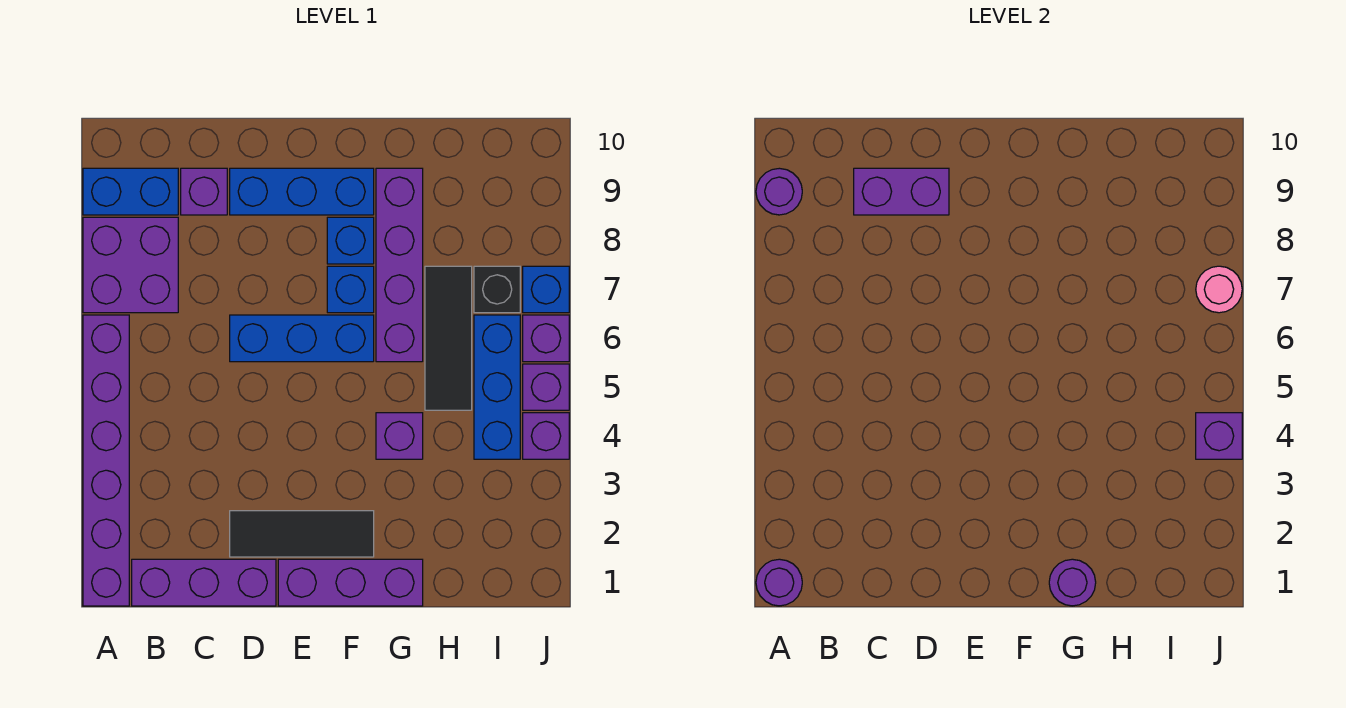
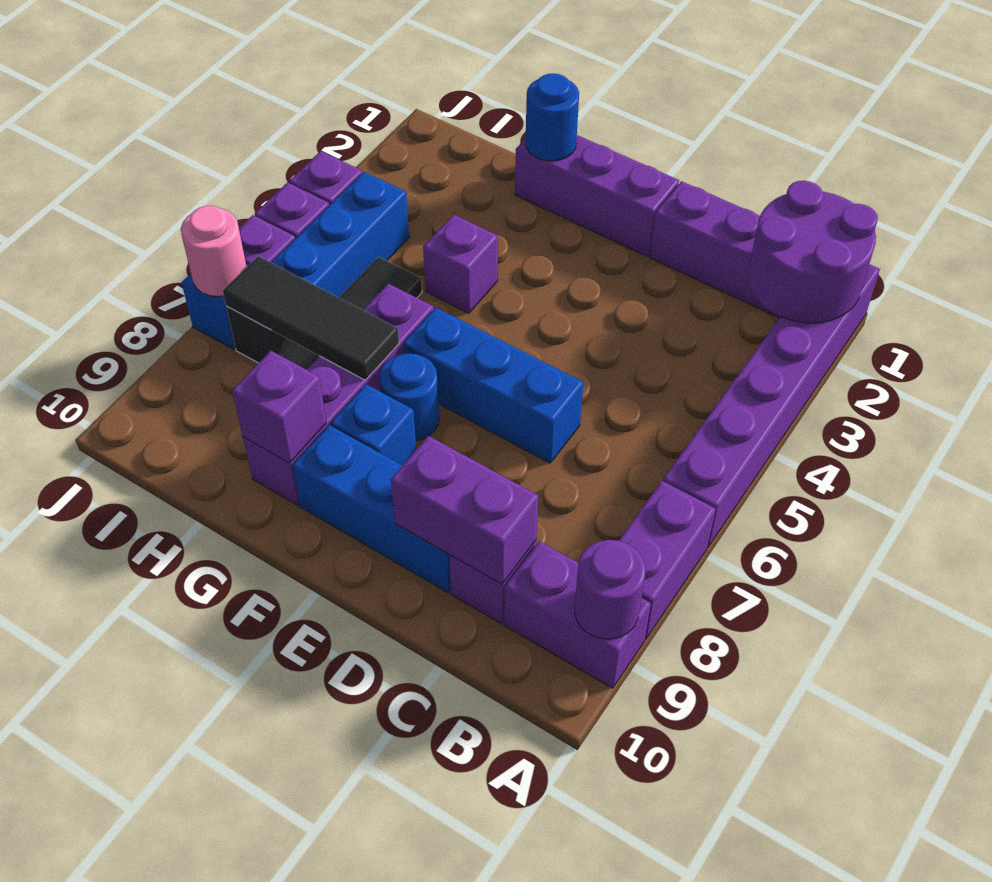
purple round brick A1 level 2 -> purple round brick A1:B2 level 2
purple brick A7:B8 level 1 -> purple brick A7:A8 level 1
blue brick A9:B9 level 1 -> purple brick A9:B9 level 1
black tile D2:F2 level 1 -> black tile G7:I7 level 2
blue brick F7 level 1 -> blue round brick F7 level 1
purple round brick G1 level 2 -> blue round brick G1 level 2
purple brick J4 level 2 -> purple brick G9 level 2

